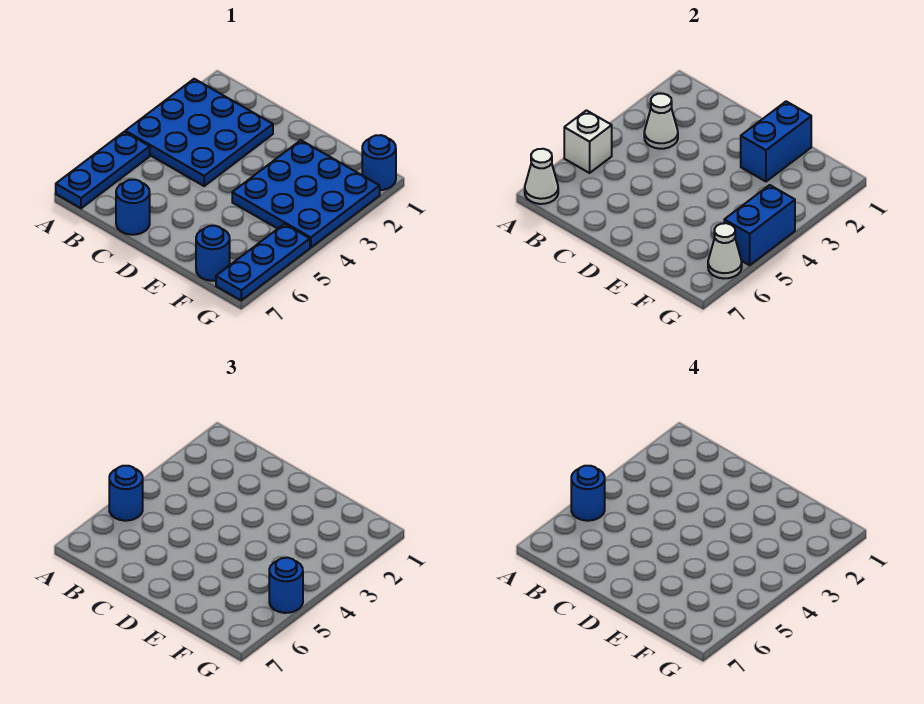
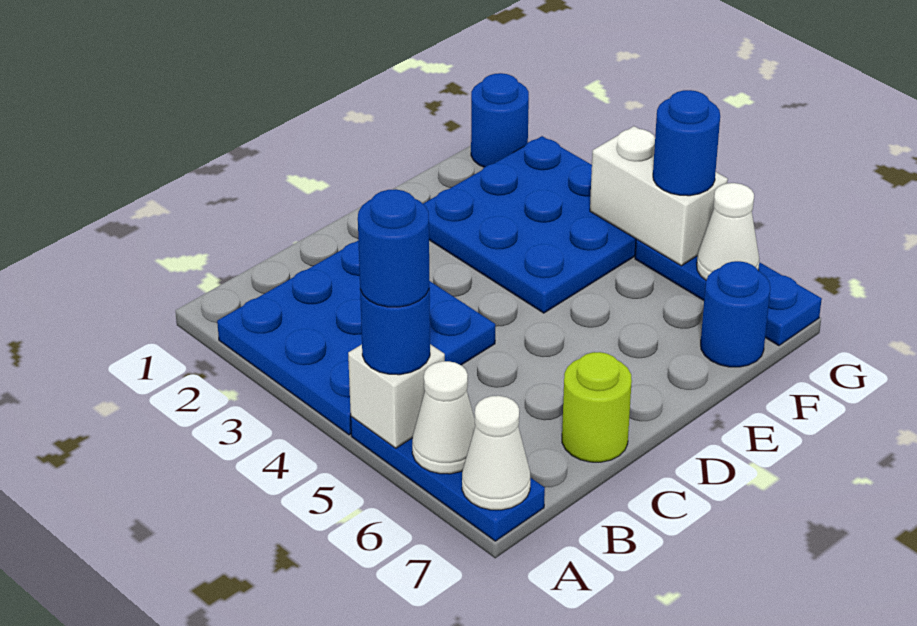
white cone B3 level 2 -> white cone A6 level 2
blue round brick C7 level 1 -> lime round brick C7 level 1
blue brick E1:E2 level 2 -> none
blue brick G4:G5 level 2 -> white brick G4:G5 level 2

